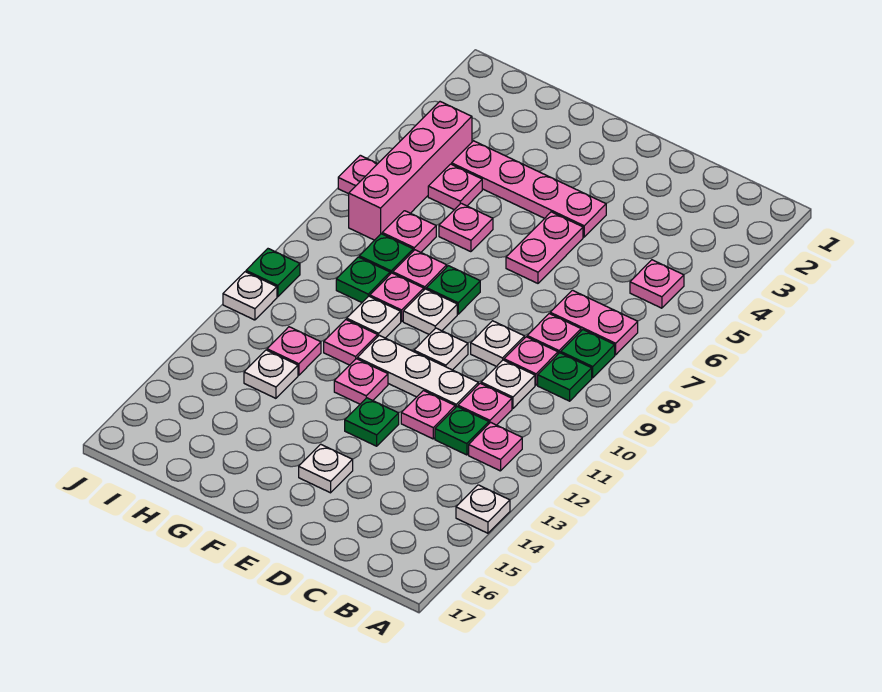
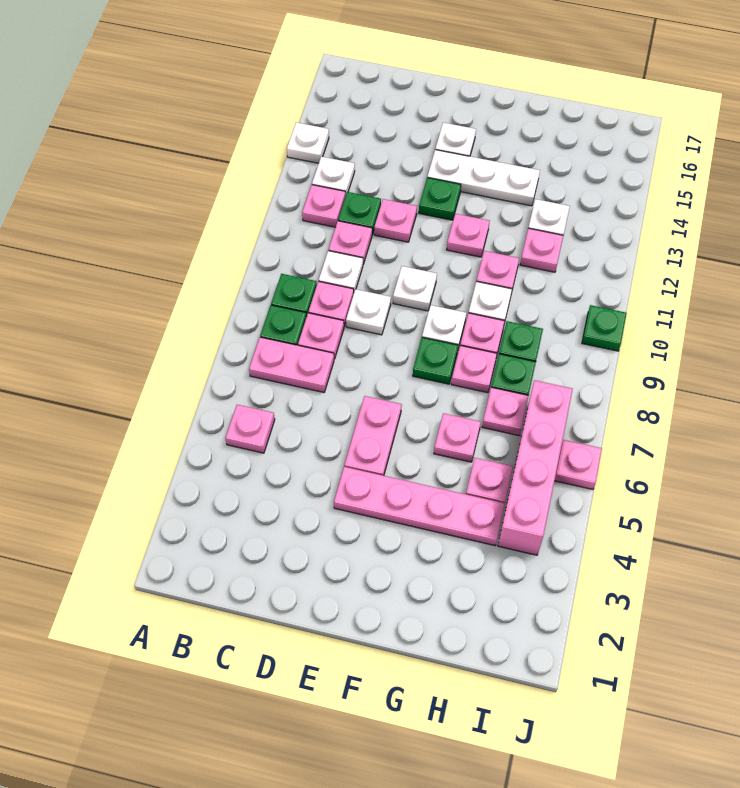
white plate D11:F11 level 1 -> white plate E14:G14 level 1
white plate J11 level 1 -> white plate B13 level 1

